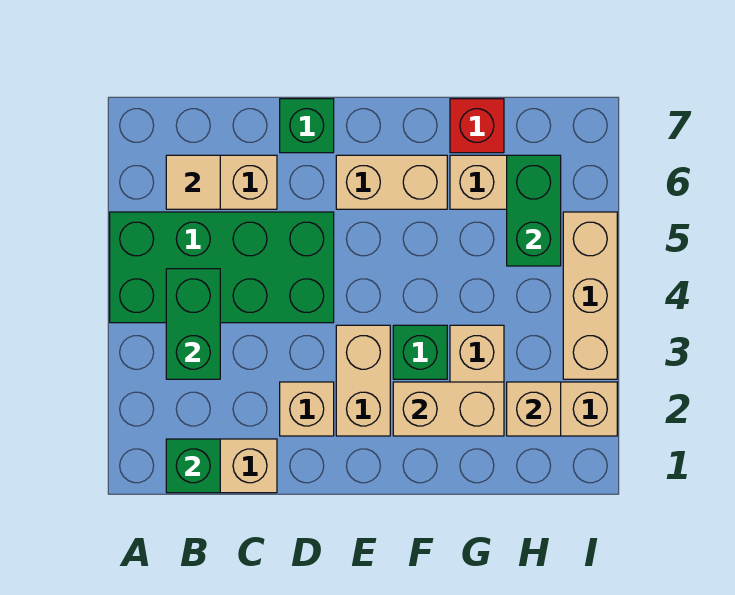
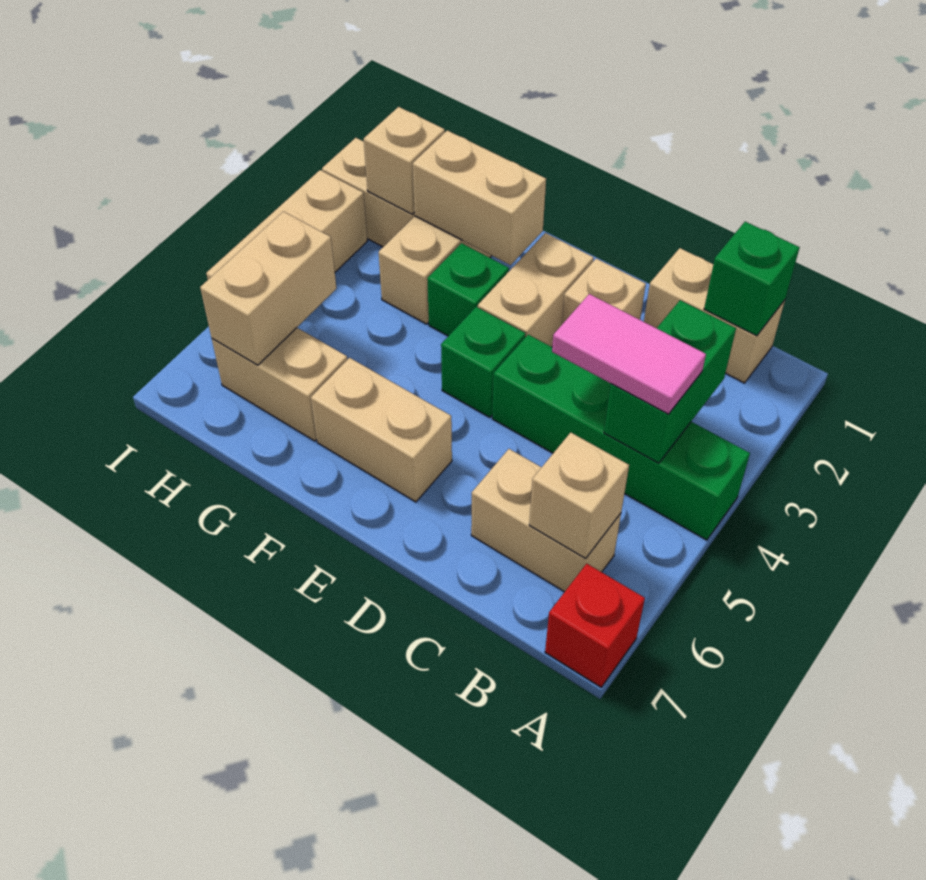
green brick A4:D5 level 1 -> green brick A4:D4 level 1
none -> pink tile B4:C4 level 3
tan tile B6 level 2 -> tan brick B6 level 2
green brick D7 level 1 -> green brick E4 level 1
red brick G7 level 1 -> red brick A7 level 1
green brick H5:H6 level 2 -> tan brick H5:H6 level 2

